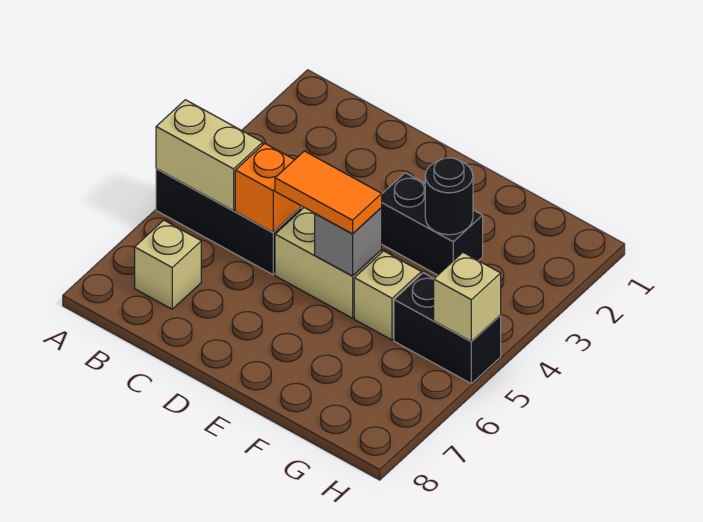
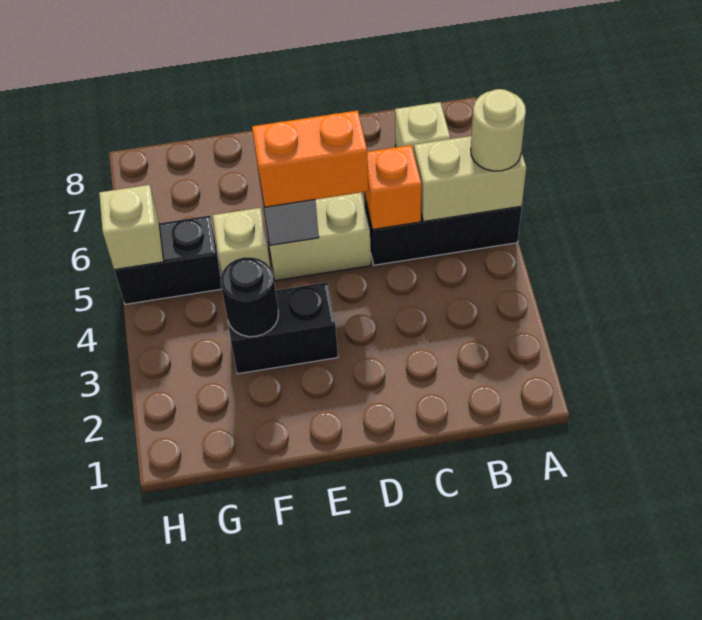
none -> tan round brick A5 level 3
orange tile D5:E5 level 3 -> orange brick D5:E5 level 3

